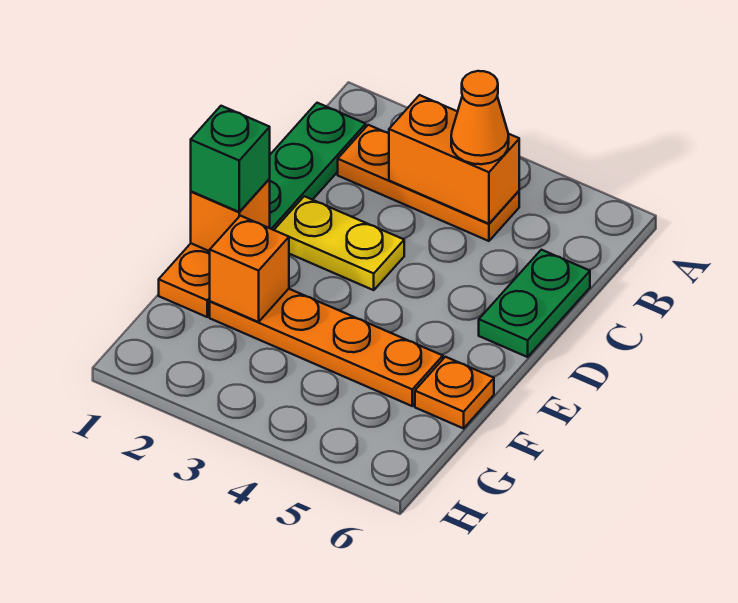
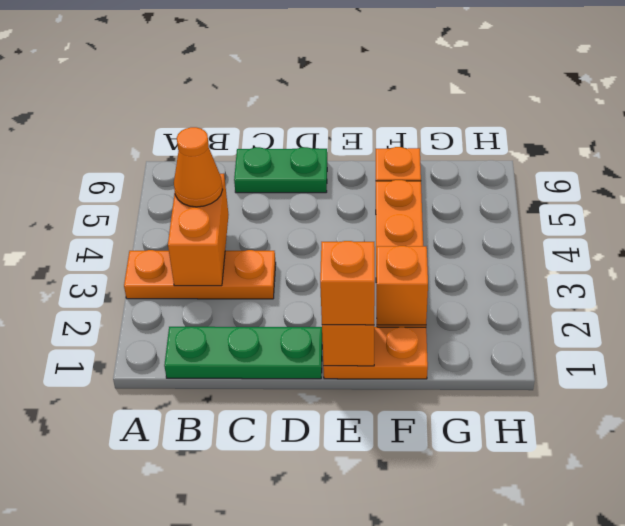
orange plate B2:B4 level 1 -> orange plate A3:C3 level 1
yellow plate D2:D3 level 1 -> none
green brick E1 level 3 -> orange brick E1 level 3

